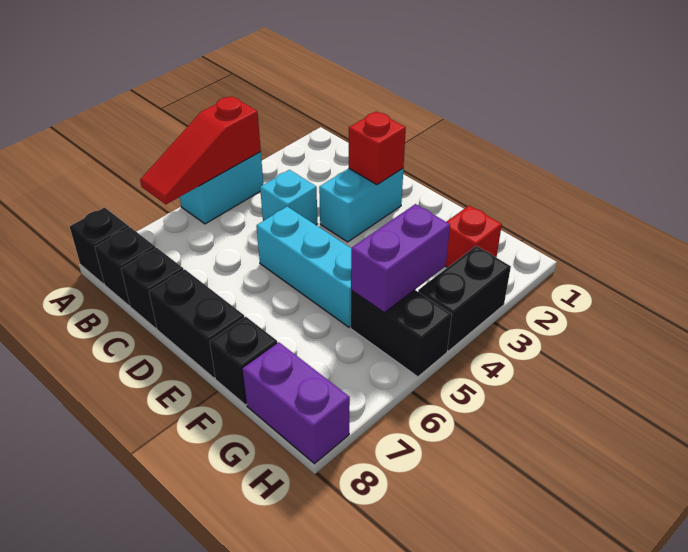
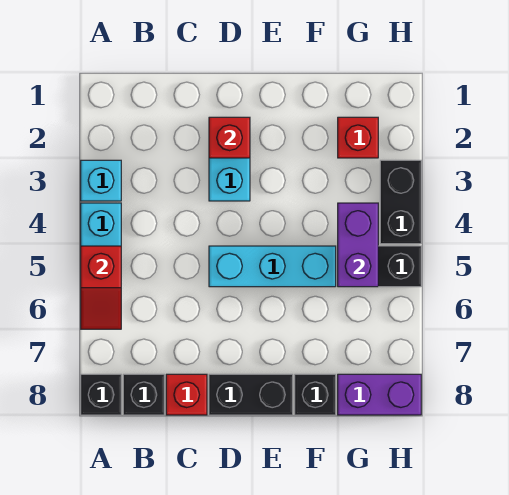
red slope A4:A6 level 2 top 4 -> red slope A5:A6 level 2 top 5
cyan brick C4 level 1 -> cyan brick A3 level 1
black brick C8 level 1 -> red brick C8 level 1

